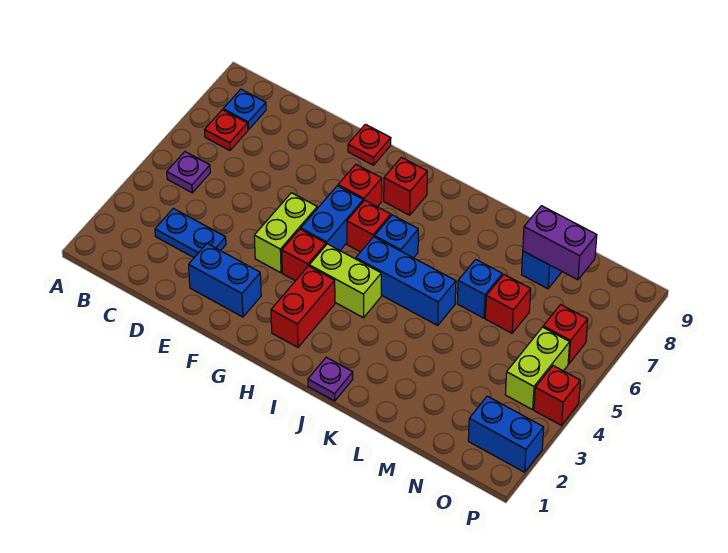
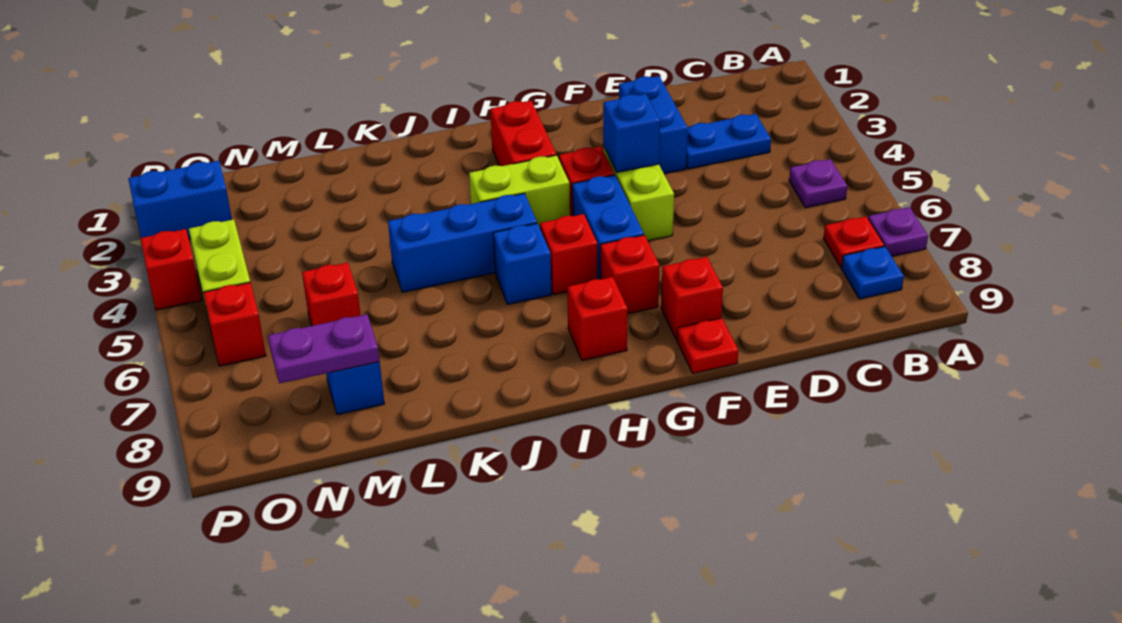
blue brick E2:F2 level 1 -> blue brick E2:E3 level 1
none -> red brick F8 level 1
purple plate J1 level 1 -> purple plate A7 level 1
blue brick L6 level 1 -> blue brick F4 level 2
purple brick M8:N8 level 2 -> purple plate M8:N8 level 2

